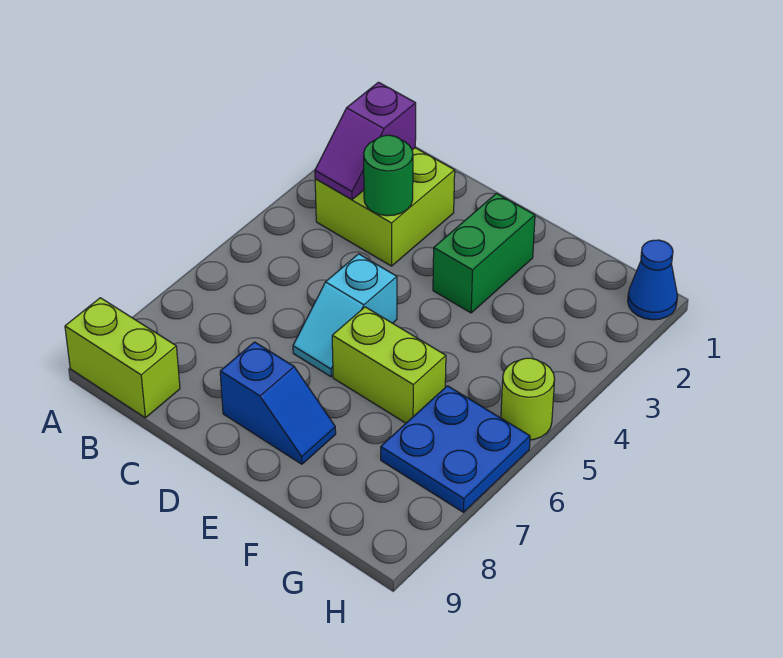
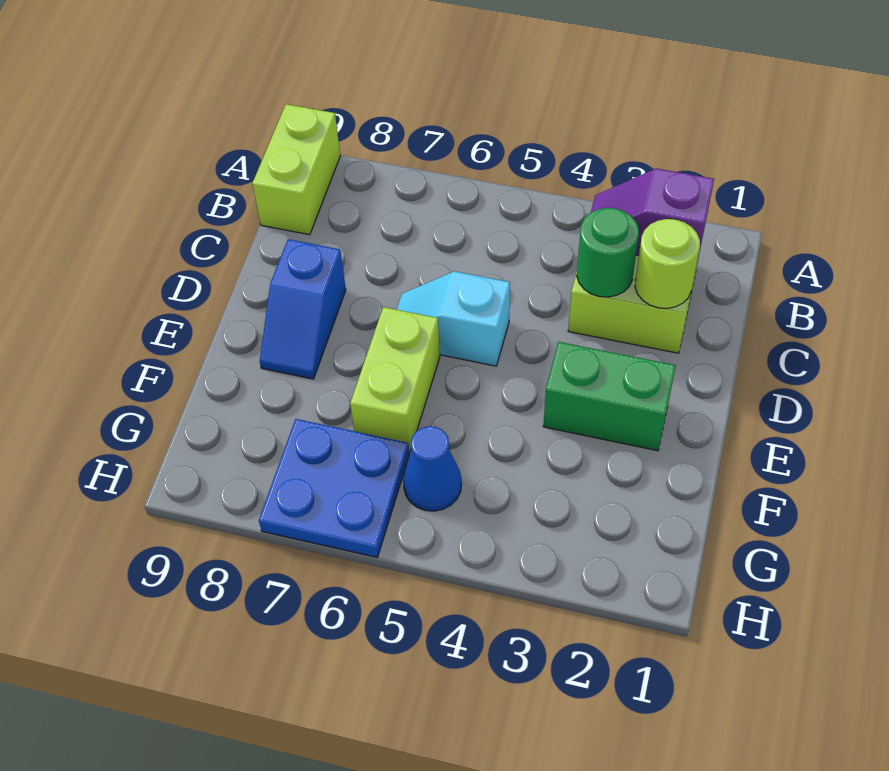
blue cone H1 level 1 -> blue cone G5 level 1
lime round brick H5 level 1 -> lime round brick C2 level 2

